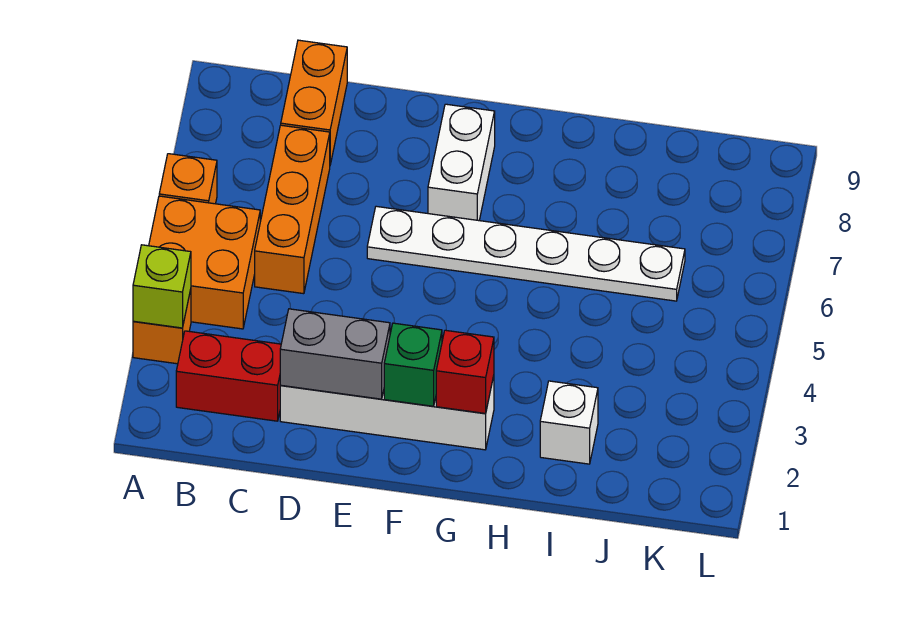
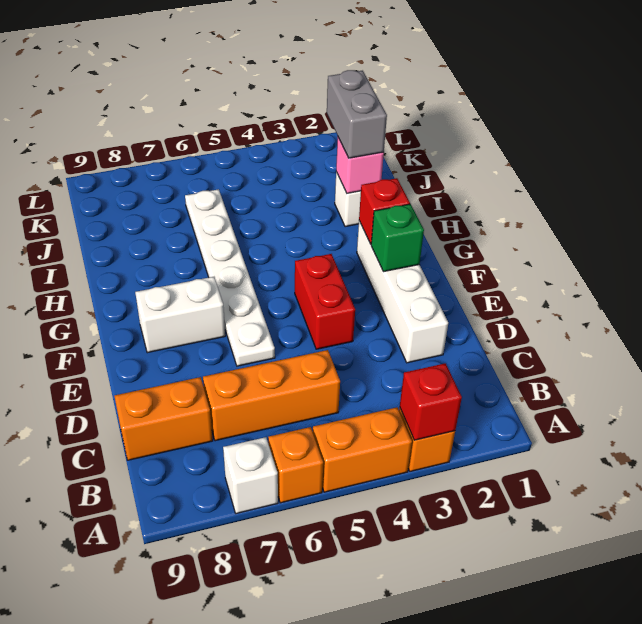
lime brick A3 level 2 -> red brick A3 level 2
orange brick A4:B5 level 1 -> orange brick A4:A5 level 1
none -> white brick A7 level 1
red brick B2:C2 level 1 -> red brick E4:F4 level 1
grey brick D2:E2 level 2 -> grey brick I2:J2 level 3
none -> pink brick I2 level 2

